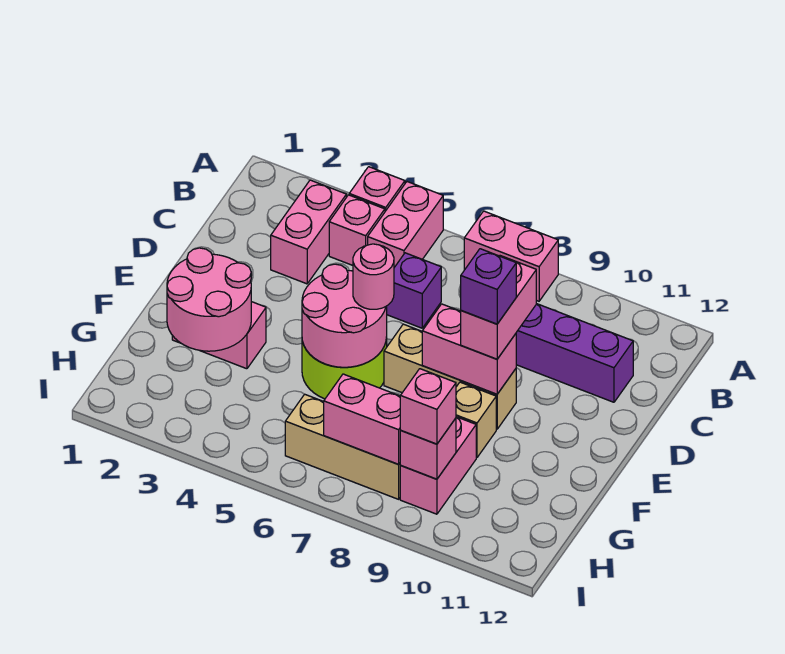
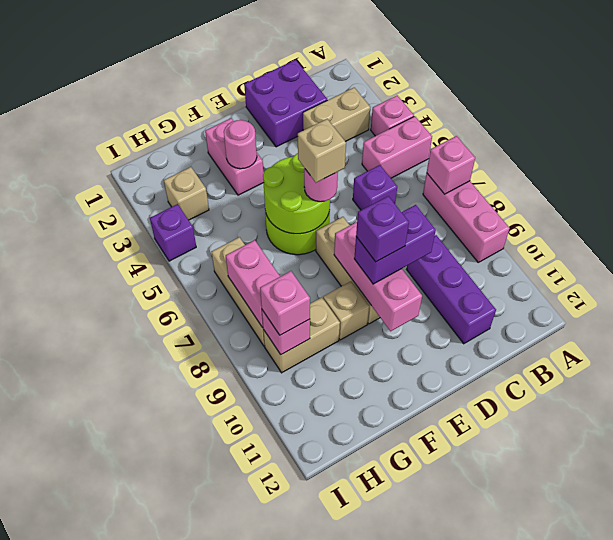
pink brick A7:A8 level 1 -> pink brick A7:A9 level 1
pink brick B3:C3 level 1 -> tan brick B3:C3 level 1
pink brick B4 level 1 -> pink brick A7 level 2
none -> purple brick C1:D2 level 1
pink brick D9:E9 level 3 -> purple brick D9:E9 level 3
pink round brick E5:F6 level 2 -> lime round brick E5:F6 level 2
none -> tan brick E6 level 4
pink brick E8:E9 level 2 -> pink brick E8:E10 level 2
pink round brick F2:G3 level 2 -> pink round brick F3 level 2
pink brick G9:H9 level 1 -> tan brick G9:H9 level 1
none -> tan brick H3 level 1
none -> purple brick I4 level 1

